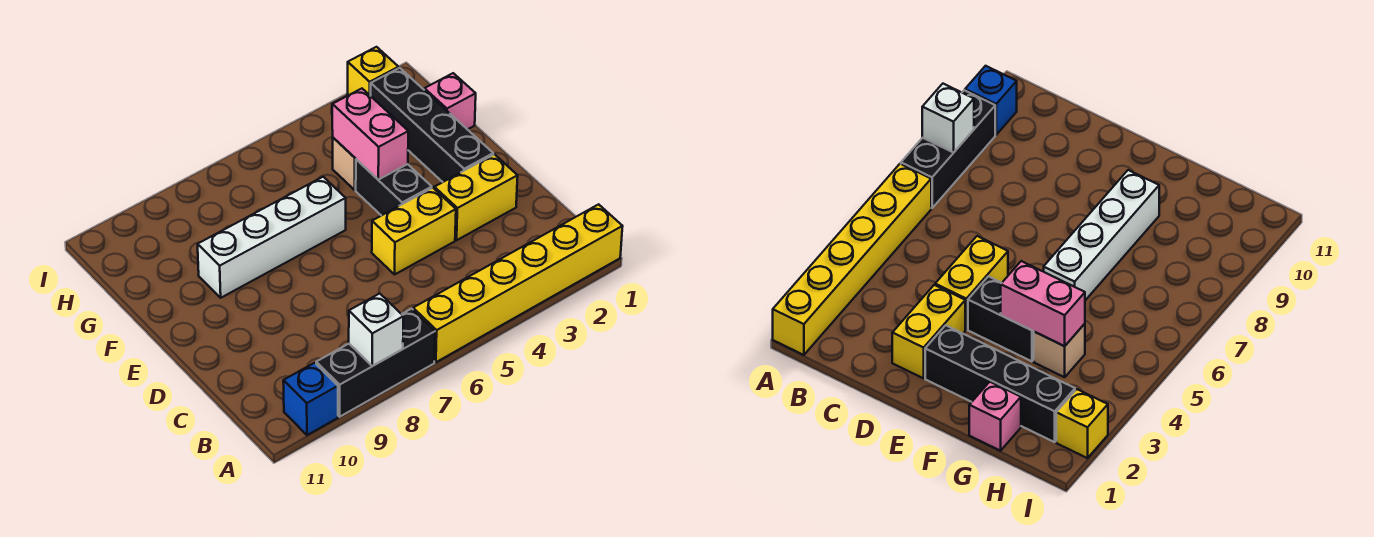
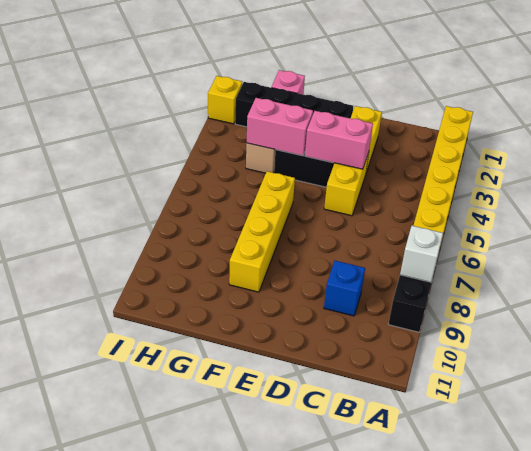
blue brick A10 level 1 -> blue brick C9 level 1
none -> pink brick D4:E4 level 2
white brick F6:F9 level 1 -> yellow brick F6:F9 level 1

